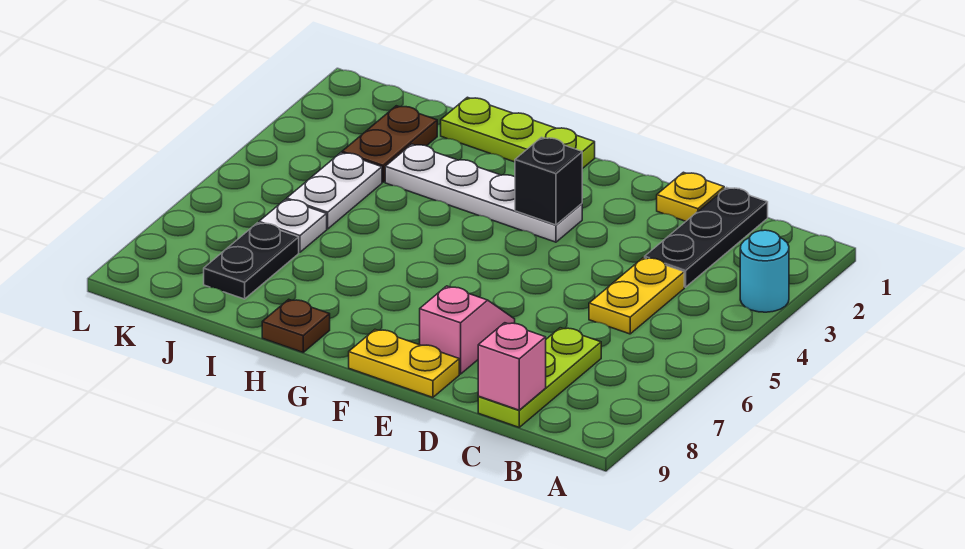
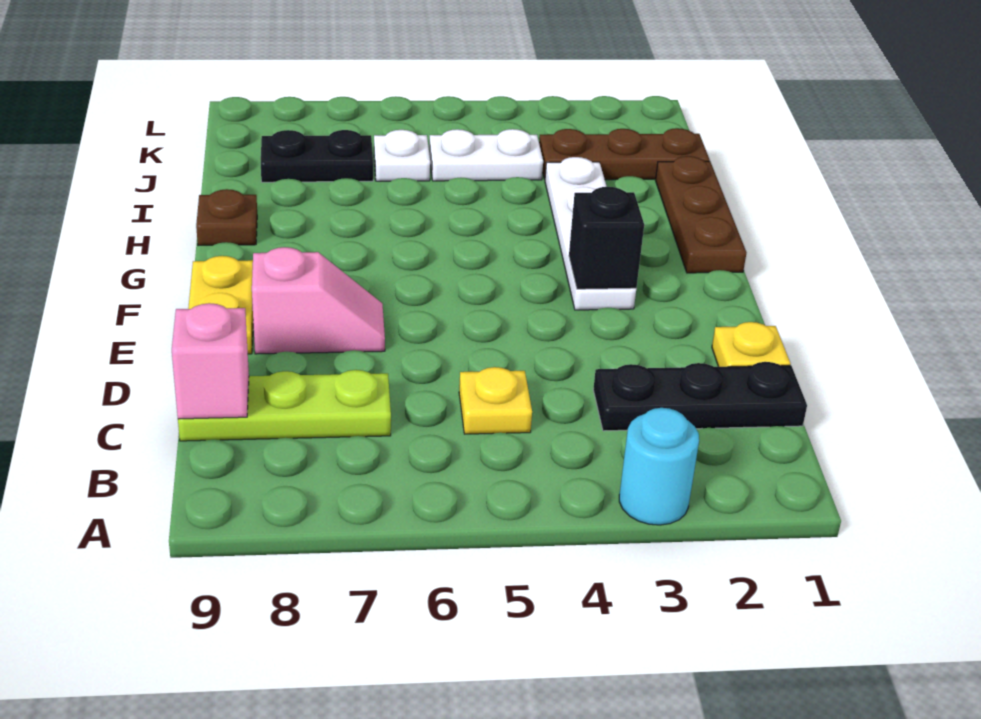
yellow plate C4:C5 level 1 -> yellow plate C5 level 1
lime plate G1:I1 level 1 -> brown plate G1:I1 level 1
brown plate J2:J3 level 1 -> brown plate J1:J3 level 1

